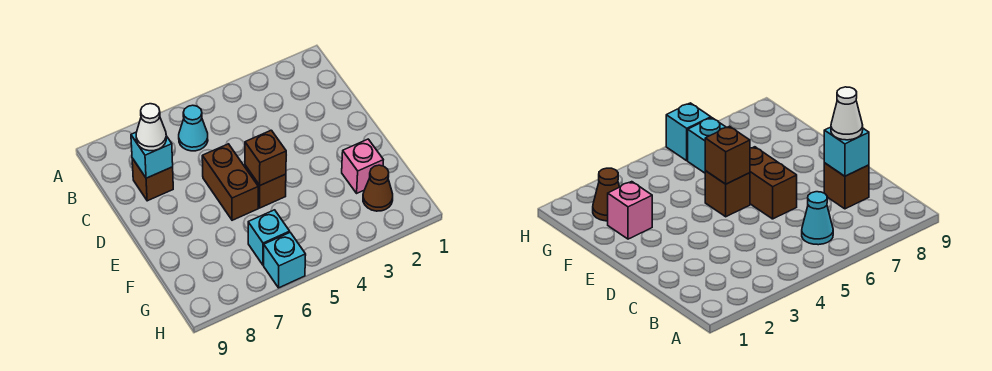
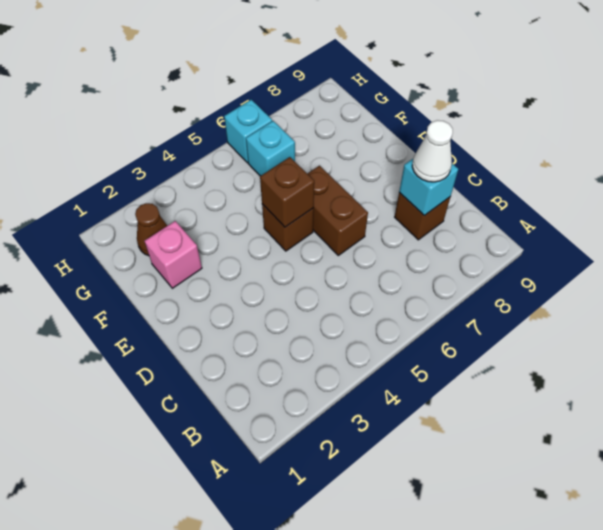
cyan cone B6 level 1 -> none

